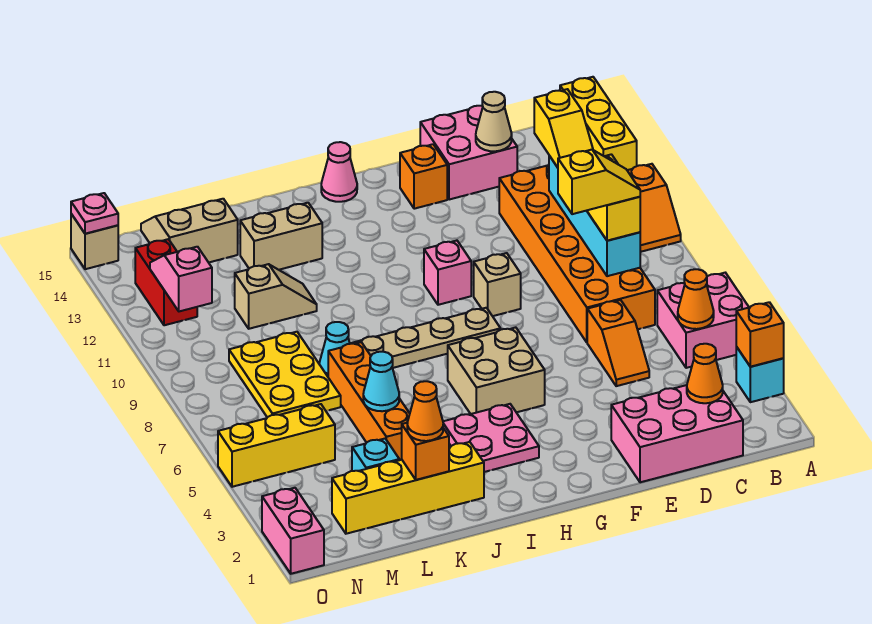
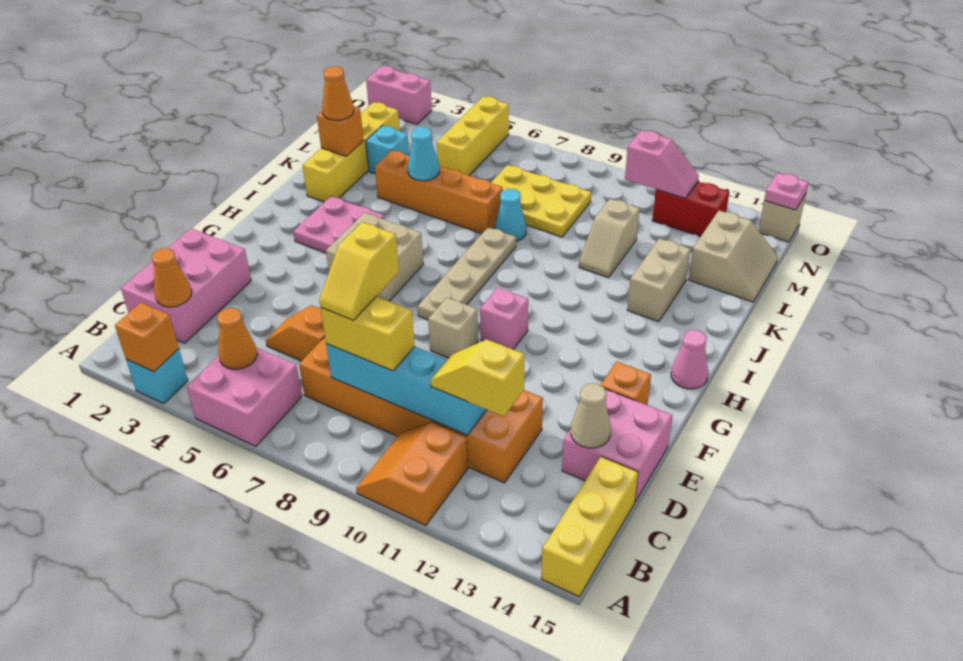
yellow brick A13:A15 level 1 -> yellow brick A15:C15 level 1

